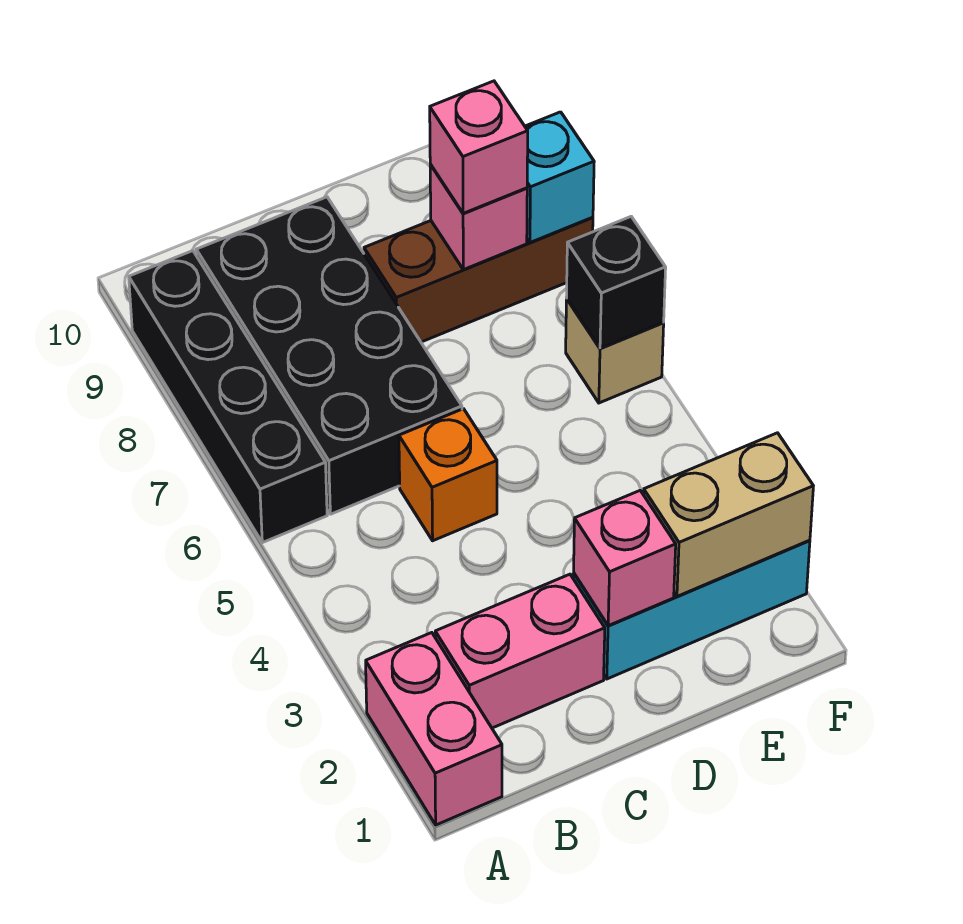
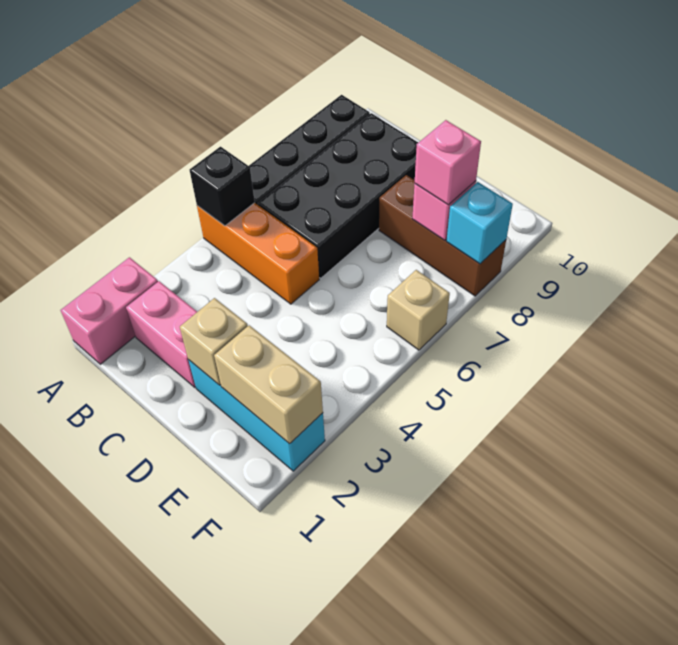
orange brick C5 level 1 -> orange brick A5:C5 level 1
pink brick D2 level 2 -> tan brick D2 level 2
black brick F6 level 2 -> black brick A5 level 2

